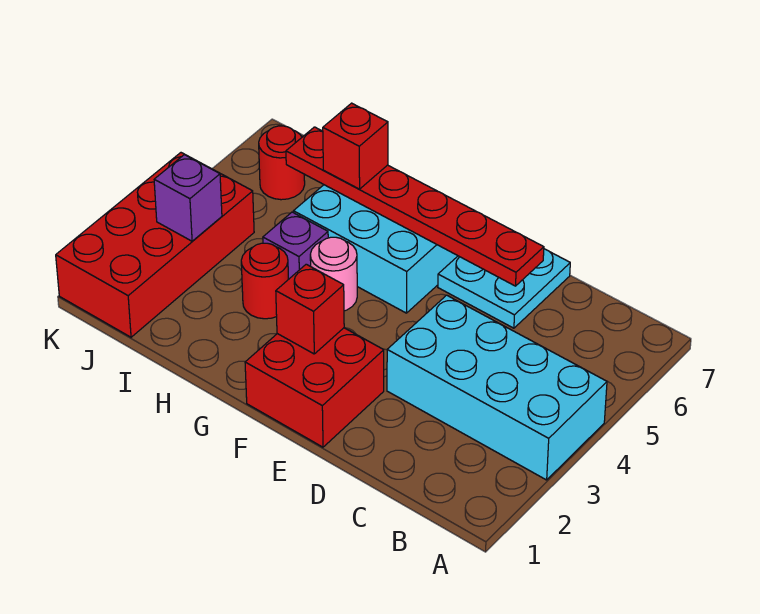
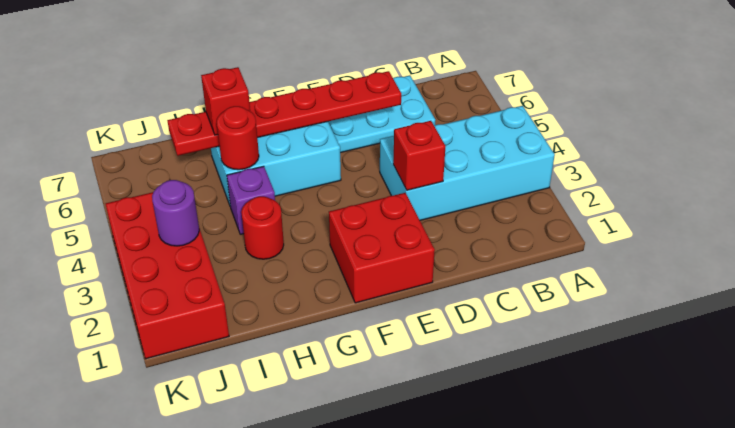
cyan plate D6:E7 level 1 -> cyan plate C6:E7 level 1
red brick F2 level 2 -> red brick D3 level 2
pink round brick G4 level 1 -> none
purple brick J3 level 2 -> purple round brick J3 level 2
red round brick J6 level 1 -> red round brick H5 level 2

